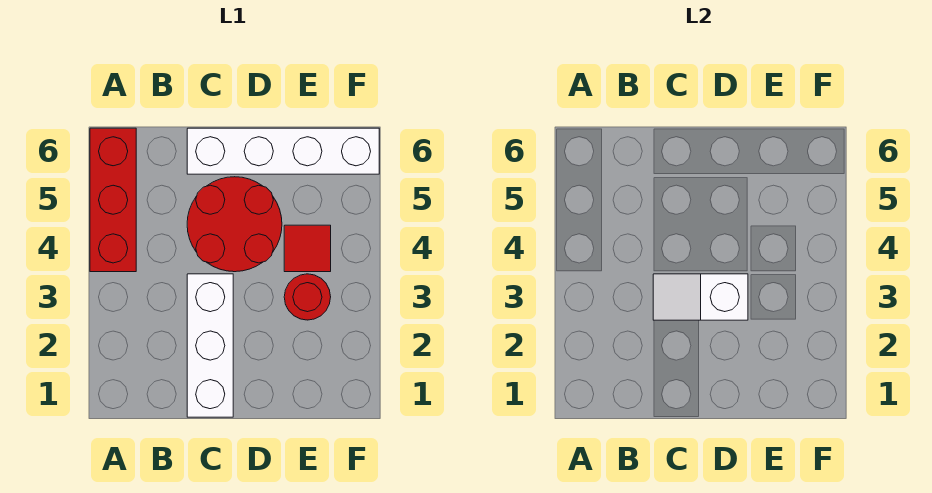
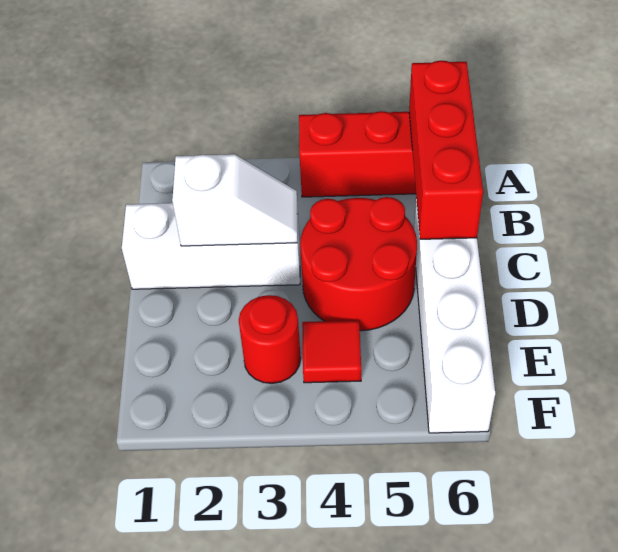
none -> red brick A6:C6 level 2
white slope C3:D3 level 2 top D -> white slope C2:C3 level 2 top 2

